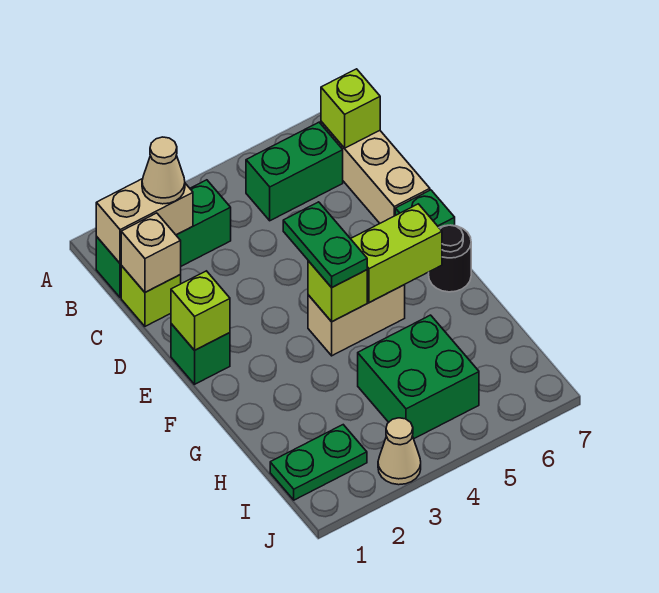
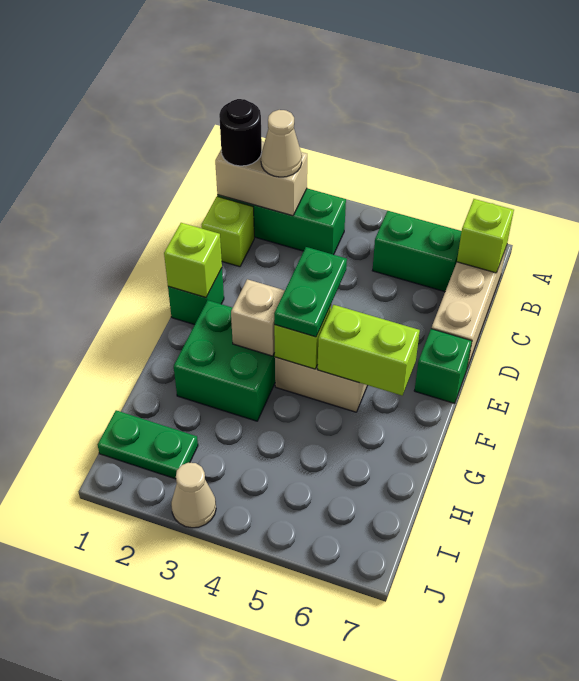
tan brick C1 level 2 -> tan brick F3 level 2
black round brick F7 level 1 -> black round brick B1 level 3
green brick H4:I5 level 1 -> green brick F2:G3 level 1

